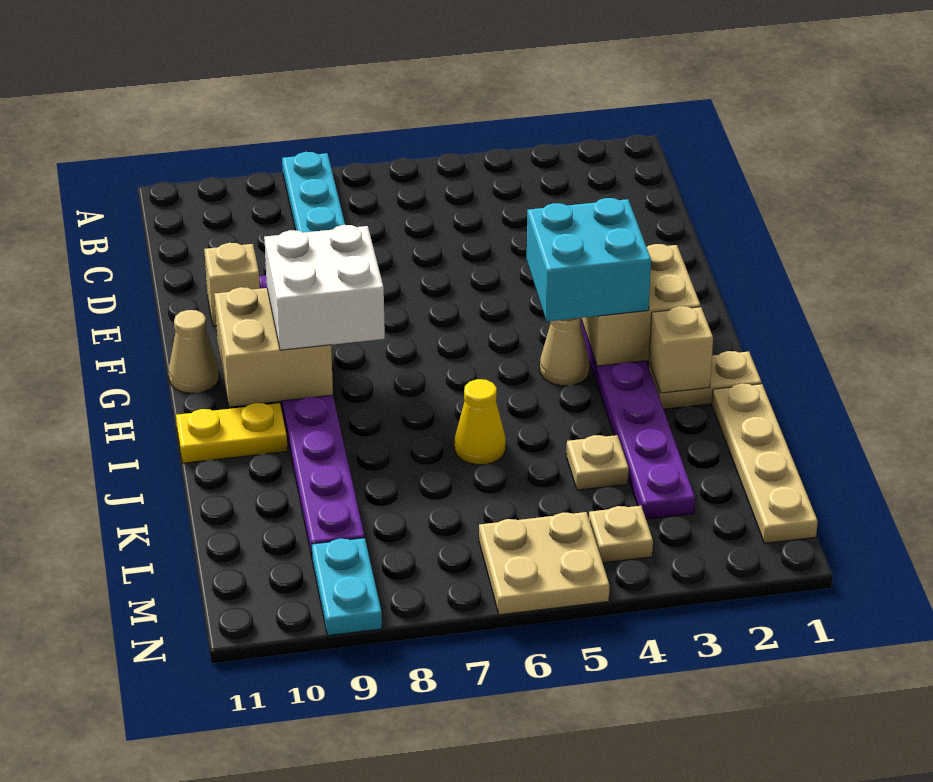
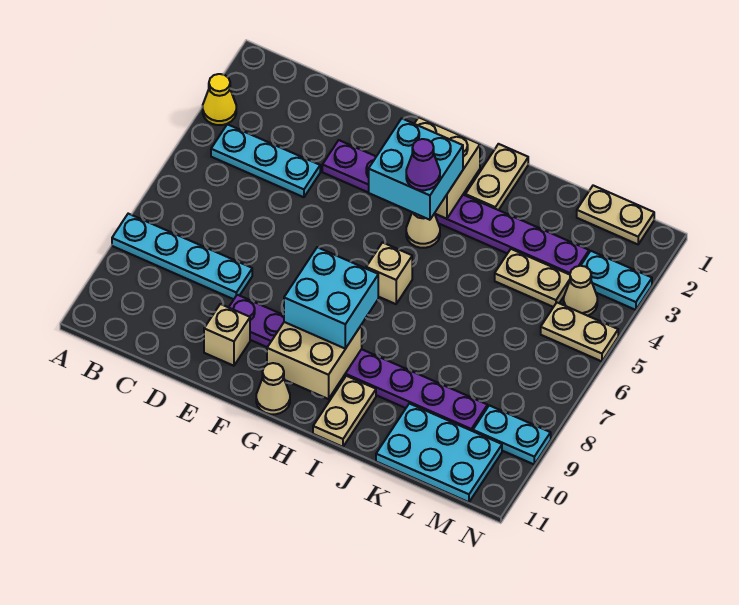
none -> cyan plate B4:D4 level 1
white brick G8:H9 level 3 -> cyan brick G8:H9 level 3
none -> purple cone H4 level 4
tan brick I2 level 2 -> tan brick H6 level 1
yellow plate I10:I11 level 1 -> tan plate I10:I11 level 1
tan plate J1:M1 level 1 -> tan plate L1:M1 level 1
yellow cone J6 level 1 -> yellow cone A3 level 1
tan plate K4 level 1 -> tan plate K4:L4 level 1
none -> cyan plate K10:M11 level 1
none -> cyan plate M3:N3 level 1
tan plate M4 level 1 -> tan cone M4 level 1
tan plate M5:N6 level 1 -> tan plate M5:N5 level 1

